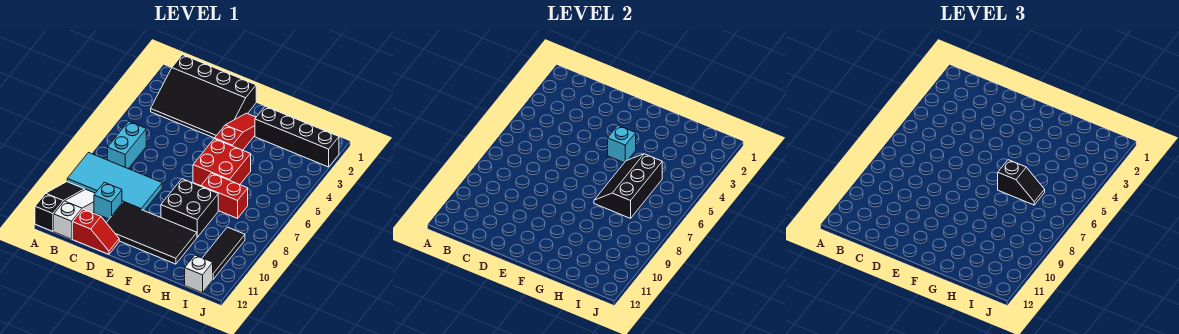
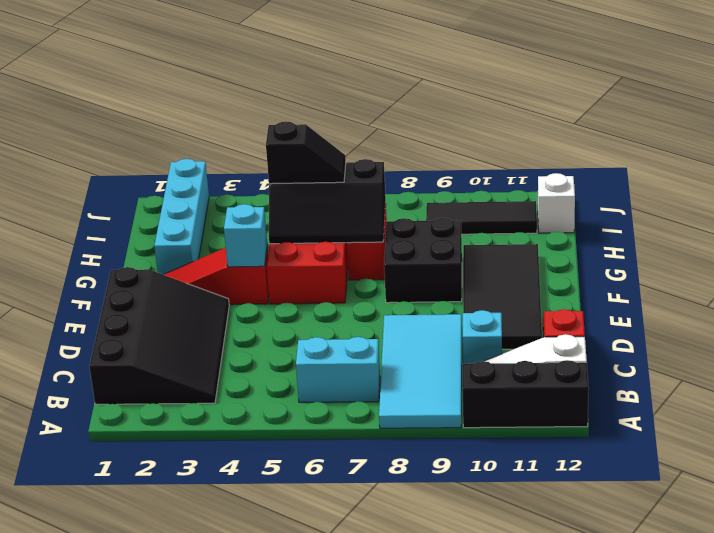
black slope A10:A12 level 1 top 12 -> black brick A10:A12 level 1
black brick G2:J2 level 1 -> cyan brick G2:J2 level 1
black slope G6:H6 level 3 top G -> black slope H5:H6 level 3 top 5

